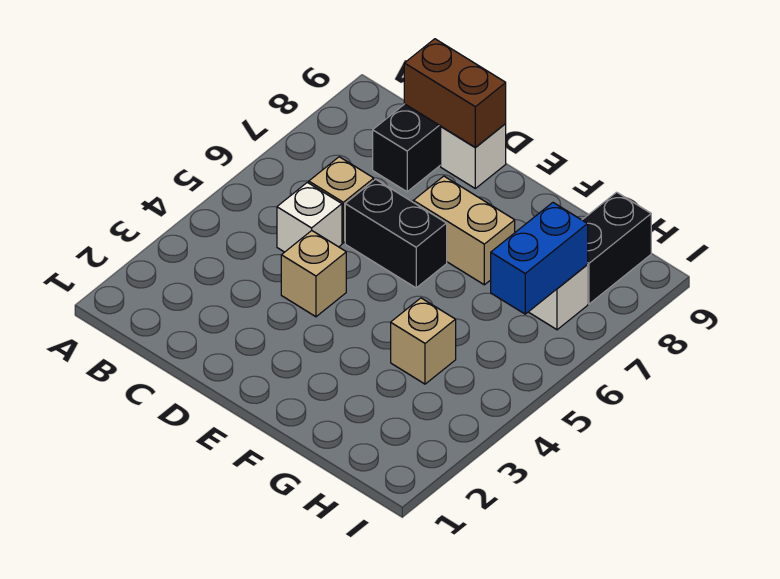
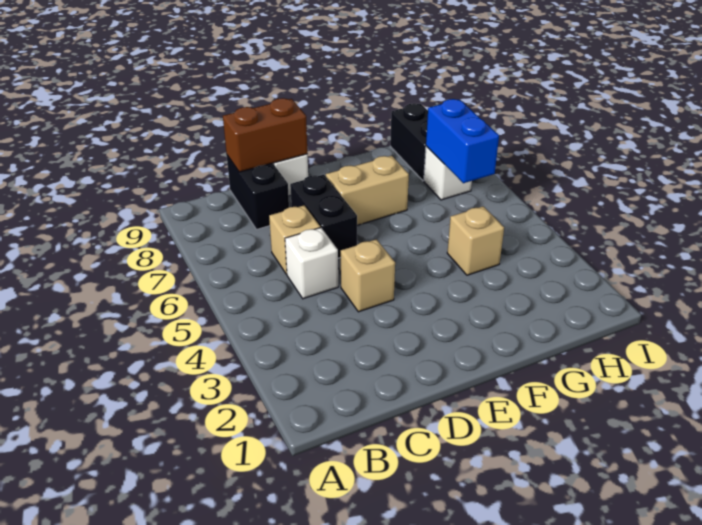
black brick D6:E6 level 1 -> black brick D6:D7 level 1

